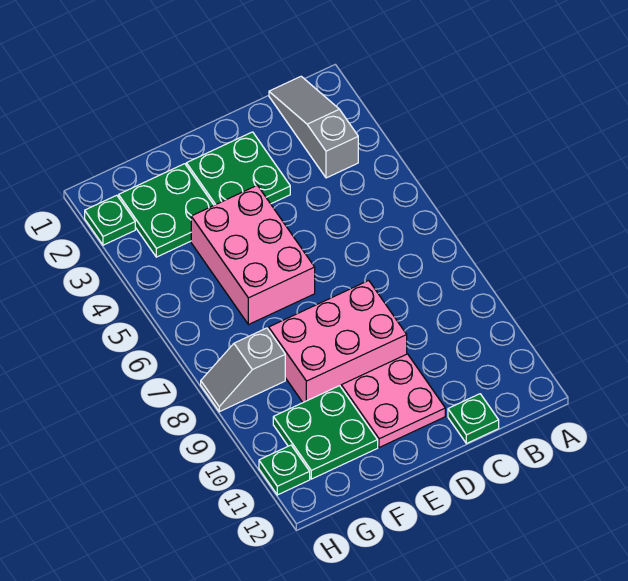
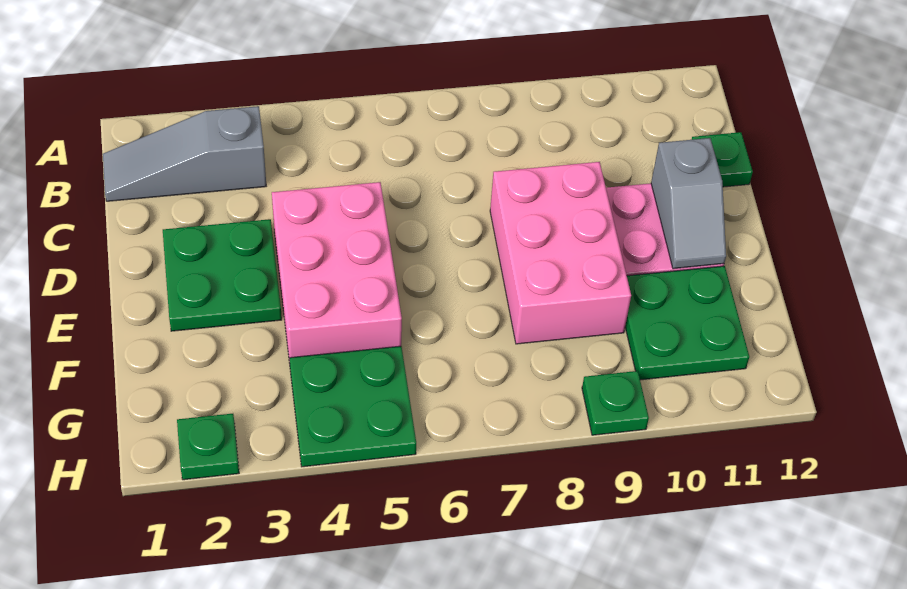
pink brick E4:F6 level 1 -> pink brick D4:F5 level 1
green plate F2:G3 level 1 -> green plate G4:H5 level 1
grey slope G8:H8 level 1 top G -> grey slope D11:E11 level 2 top D
green plate H11 level 1 -> green plate H9 level 1

